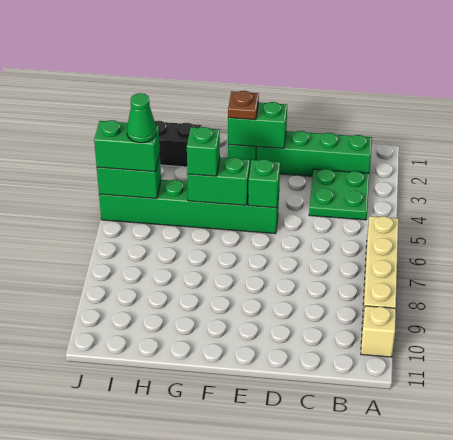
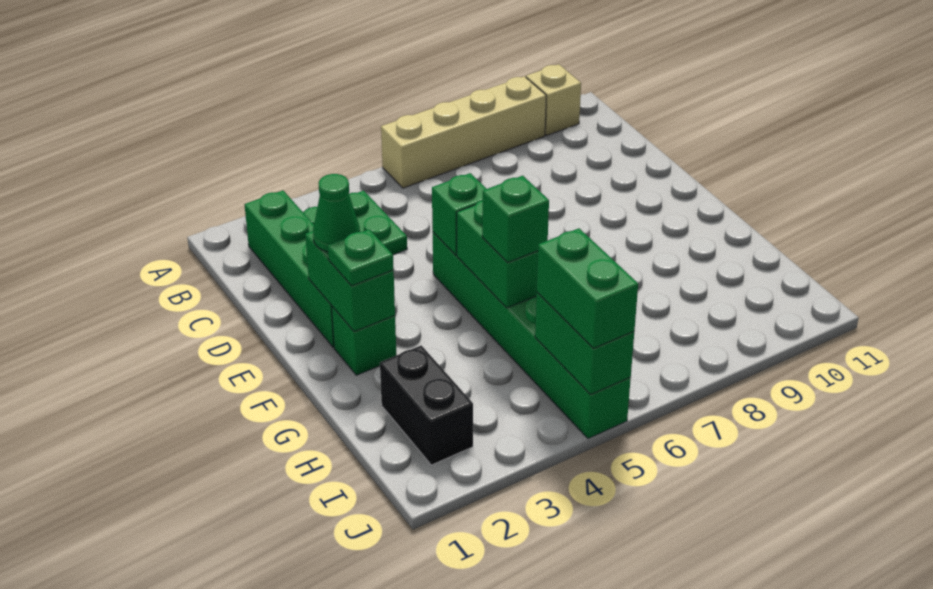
brown plate F2 level 3 -> green plate F2 level 3
green cone I5 level 4 -> green cone E2 level 3

